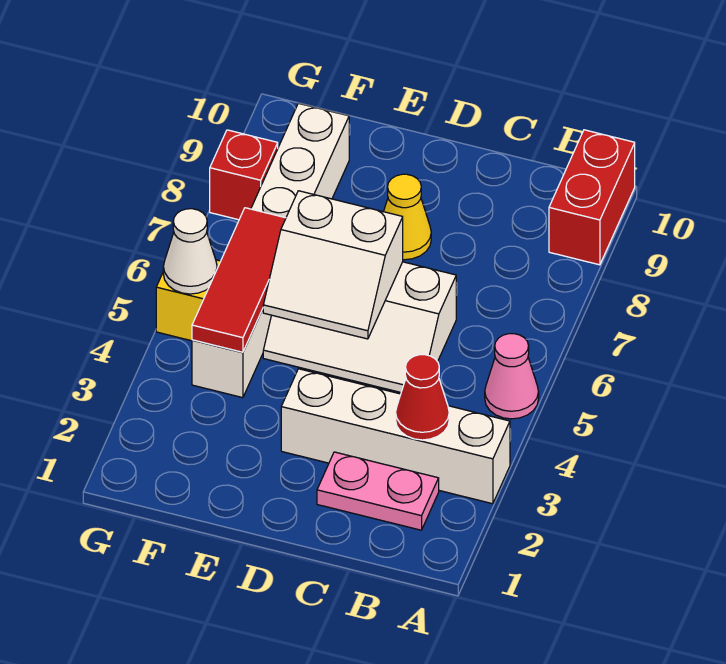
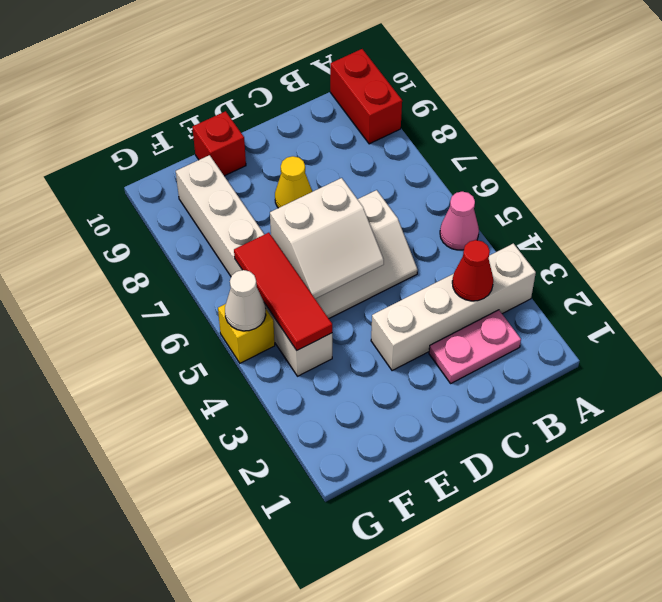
red brick G8 level 1 -> red brick E10 level 1

